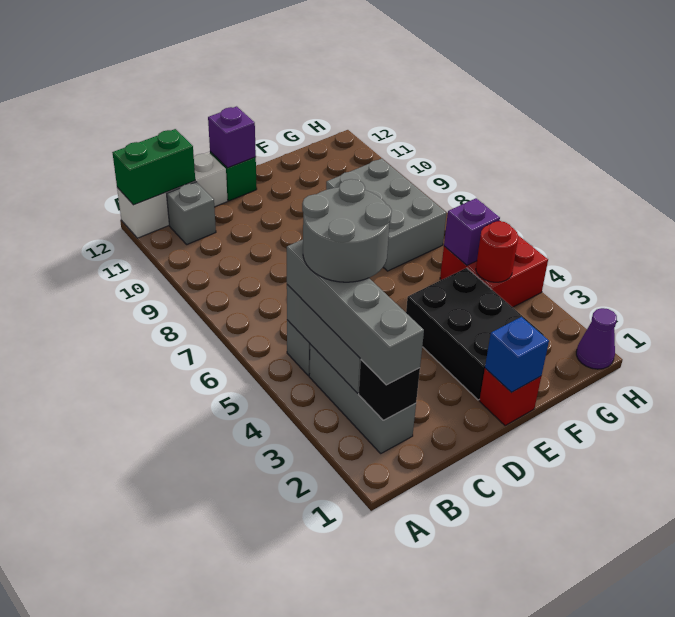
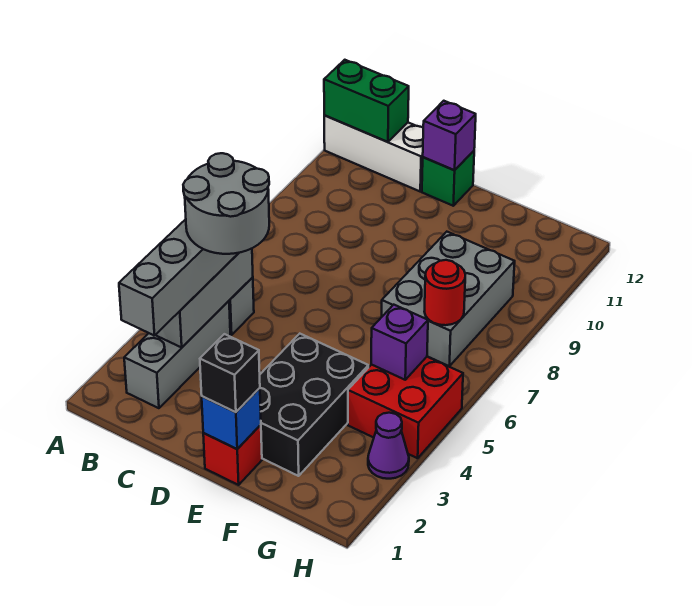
black brick B2 level 2 -> black brick E1 level 3
grey brick B11 level 1 -> none
red round brick G4 level 2 -> red round brick G7 level 2
purple cone H1 level 1 -> purple cone H3 level 1

